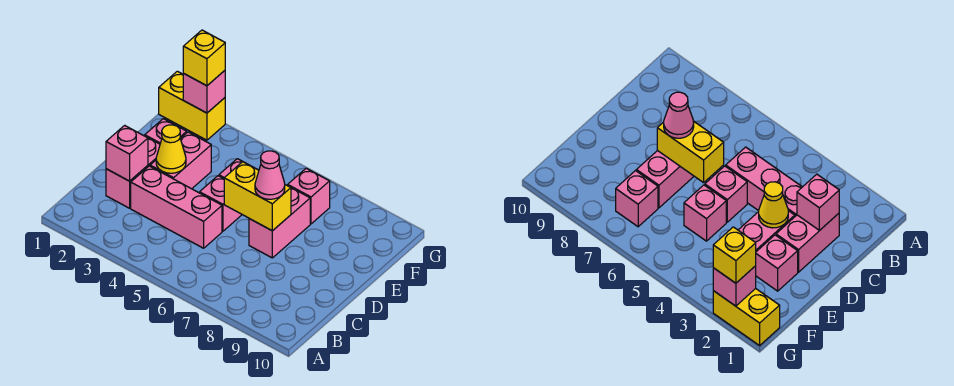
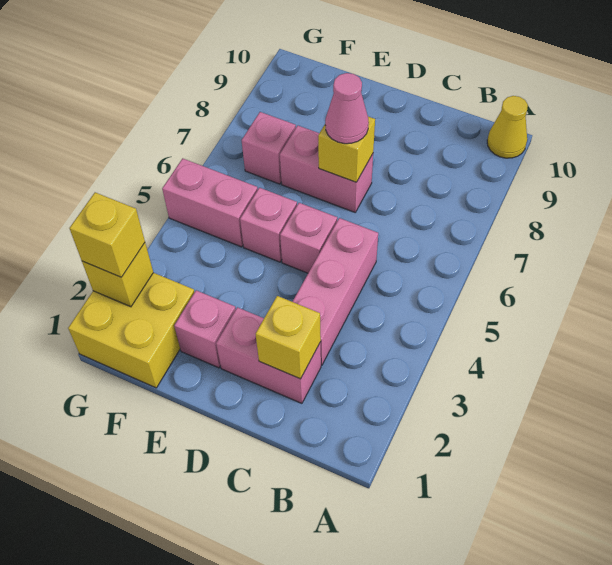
pink brick C2 level 2 -> yellow brick C2 level 2
pink brick D3:E3 level 1 -> pink brick F5:G5 level 1
yellow cone D3 level 2 -> yellow cone A10 level 1
yellow brick D6:D7 level 2 -> yellow brick D7 level 2
yellow brick G1:G2 level 1 -> yellow brick F1:G2 level 1
pink brick G2 level 2 -> yellow brick G2 level 2

